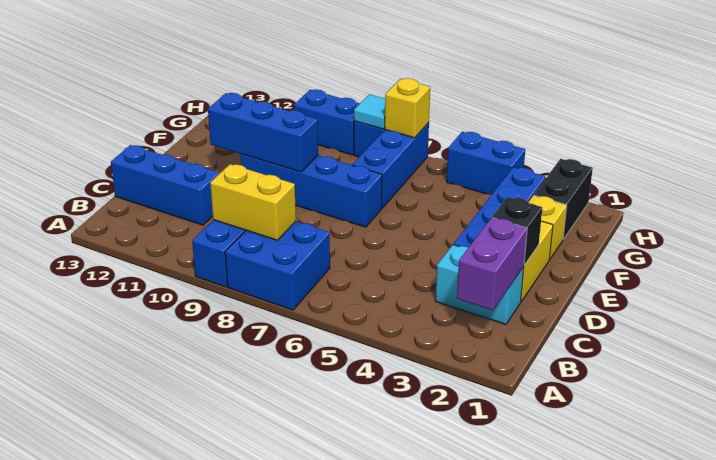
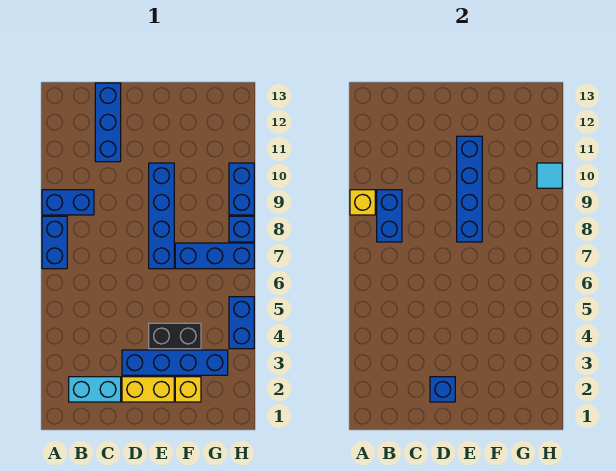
blue brick A7:B8 level 1 -> blue brick A7:A8 level 1
purple brick B2:C2 level 2 -> none
yellow brick B8:B9 level 2 -> blue brick B8:B9 level 2
cyan brick C2:C3 level 1 -> cyan brick B2:C2 level 1
black brick D2 level 2 -> blue brick D2 level 2
blue brick E9:E11 level 2 -> blue brick E8:E11 level 2
black brick G2:H2 level 1 -> black brick E4:F4 level 1
yellow brick H7 level 2 -> yellow brick A9 level 2
cyan tile H8 level 2 -> cyan tile H10 level 2

